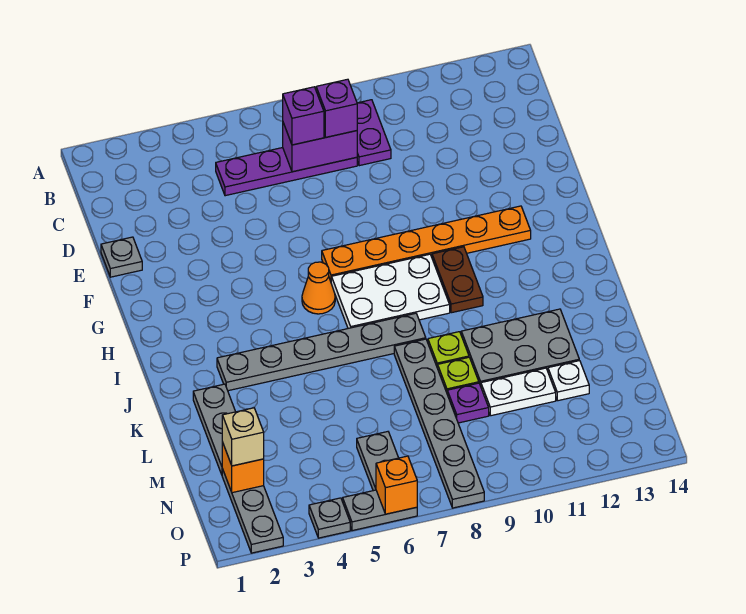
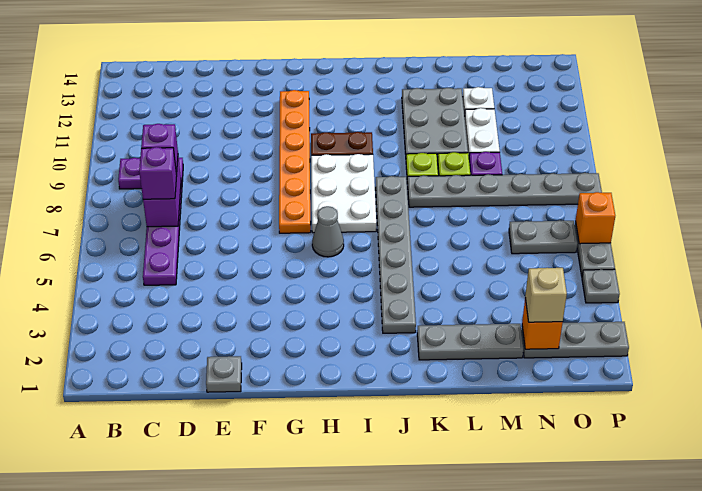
orange cone H6 level 1 -> grey cone H6 level 1

